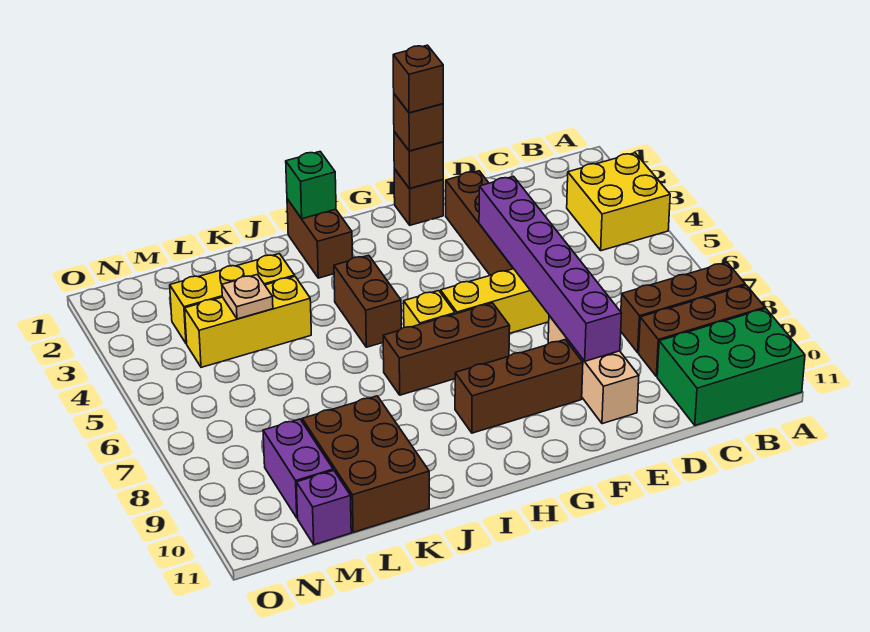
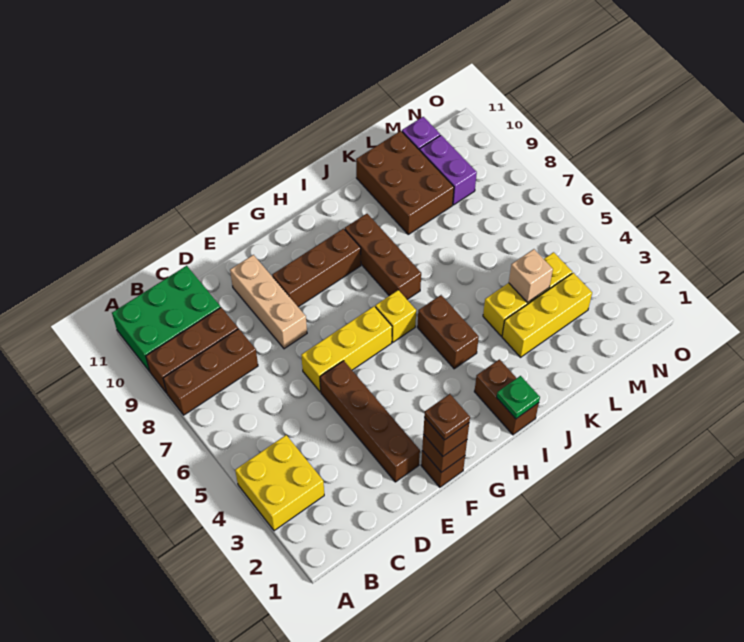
purple brick E4:E9 level 2 -> none
brown brick F1 level 4 -> brown plate F1 level 4
brown brick G7:I7 level 1 -> brown brick I7:I9 level 1
green brick I1 level 2 -> green plate I1 level 2
tan plate L4 level 2 -> tan brick L4 level 2

